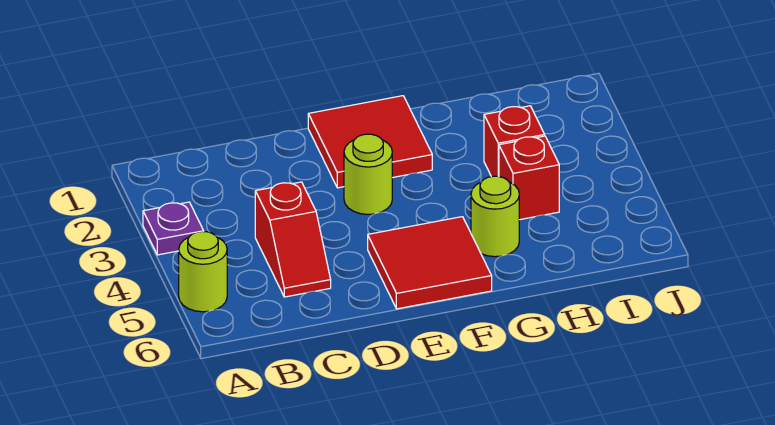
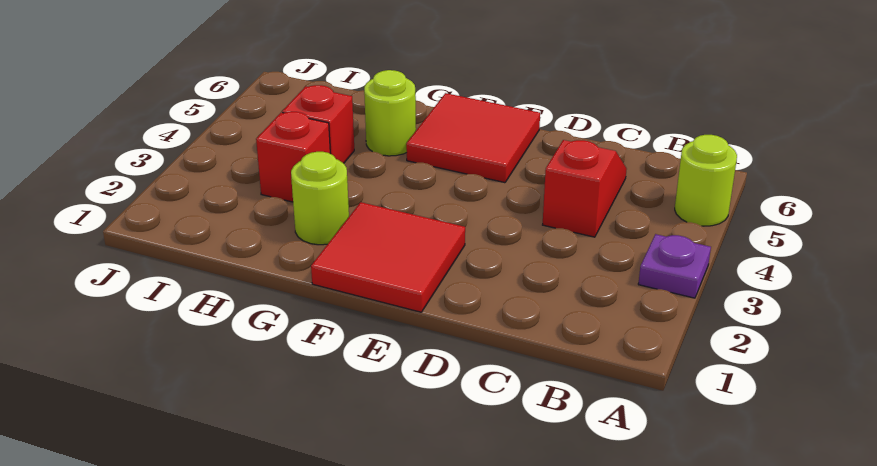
lime round brick E3 level 1 -> lime round brick G2 level 1

